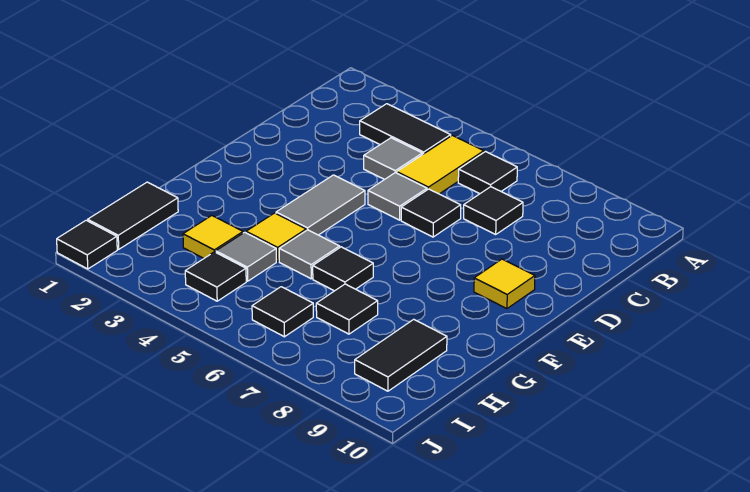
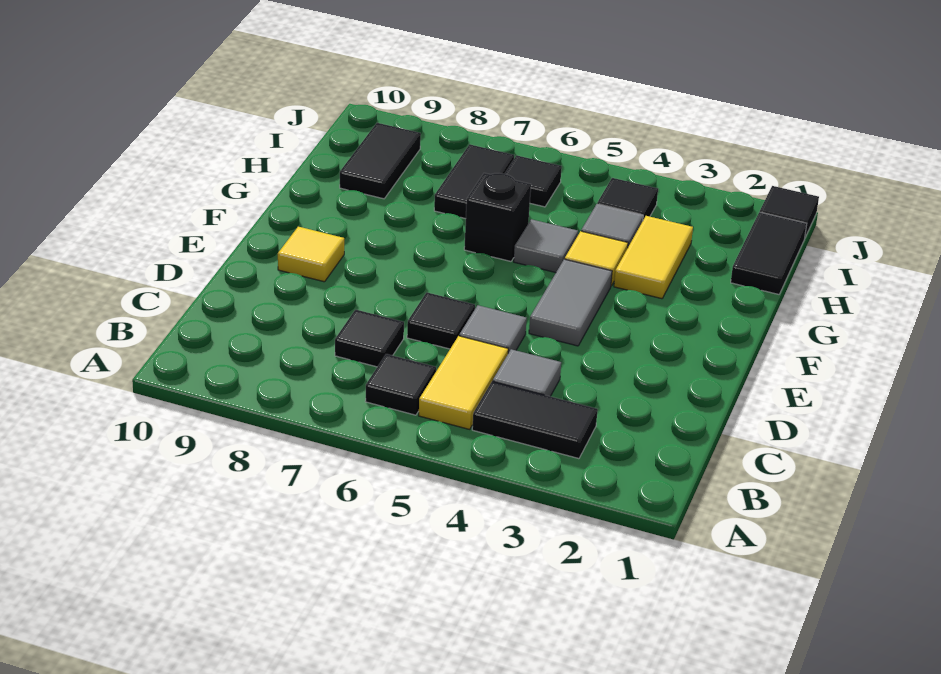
black tile G6 level 1 -> black brick G6 level 1
yellow tile H3 level 1 -> yellow tile G3:H3 level 1
black tile H7 level 1 -> black tile H7:I7 level 1

